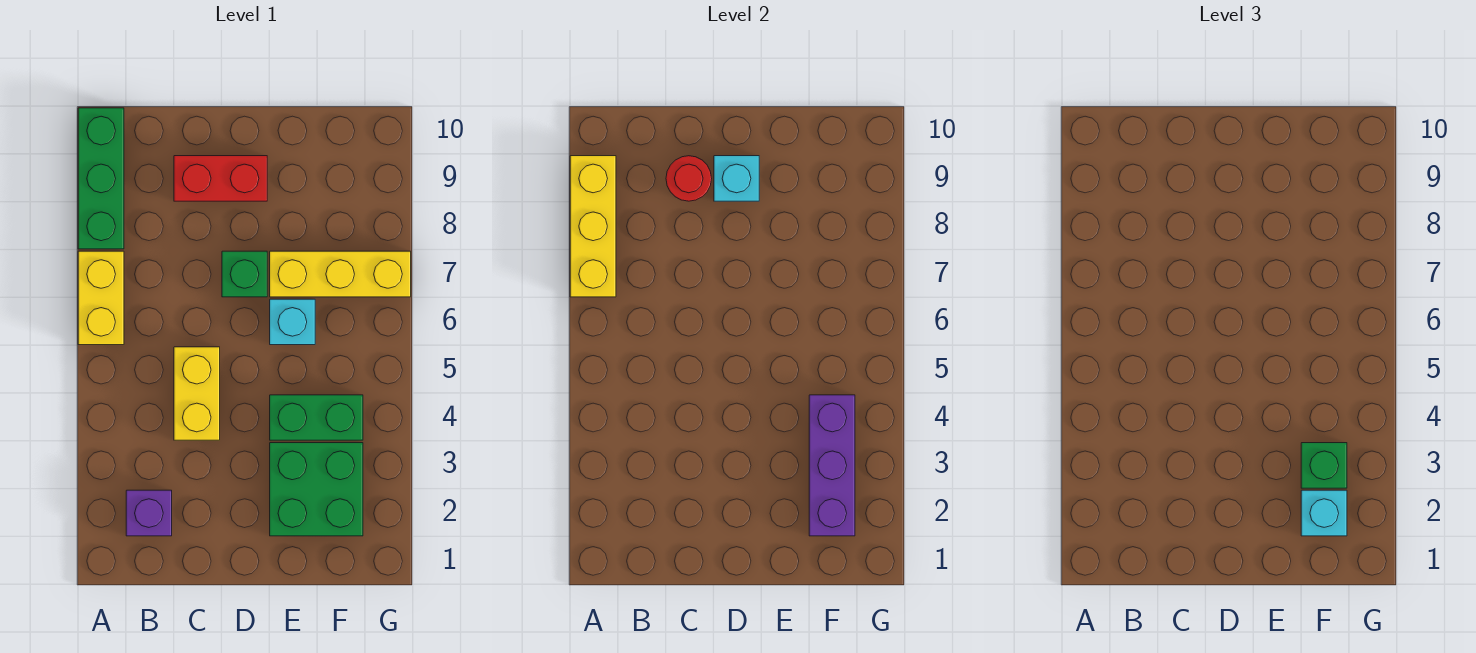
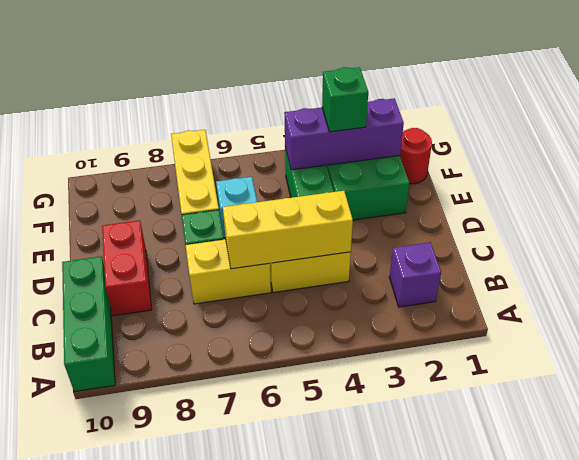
yellow brick A6:A7 level 1 -> yellow brick C6:C7 level 1
yellow brick A7:A9 level 2 -> yellow brick C4:C6 level 2
green brick A8:A10 level 1 -> green brick A10:C10 level 1
red round brick C9 level 2 -> red round brick F1 level 1
cyan brick D9 level 2 -> none
cyan brick F2 level 3 -> none

